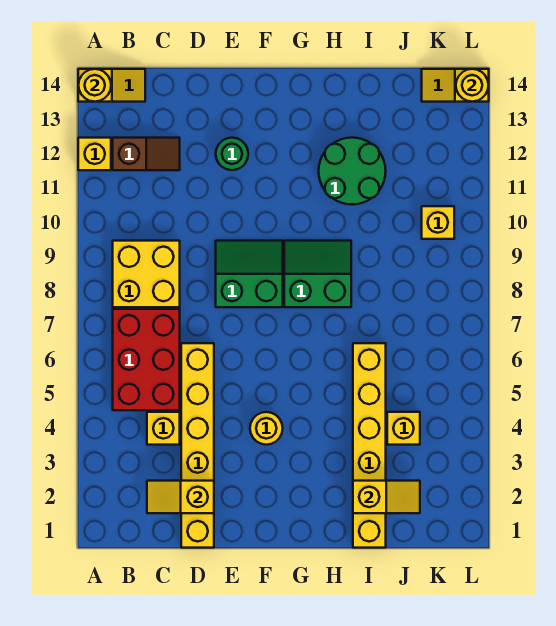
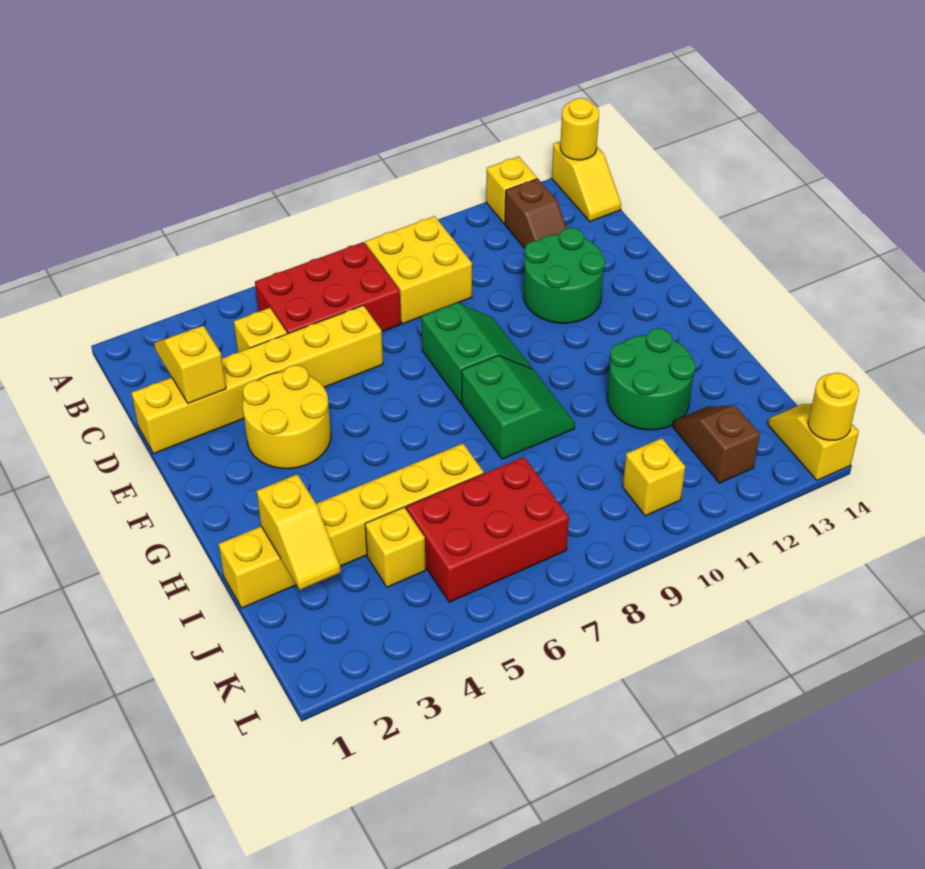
green round brick E12 level 1 -> green round brick D11:E12 level 1
yellow round brick F4 level 1 -> yellow round brick E3:F4 level 1
none -> red brick J5:K7 level 1
none -> brown slope J12:K12 level 1 top K

